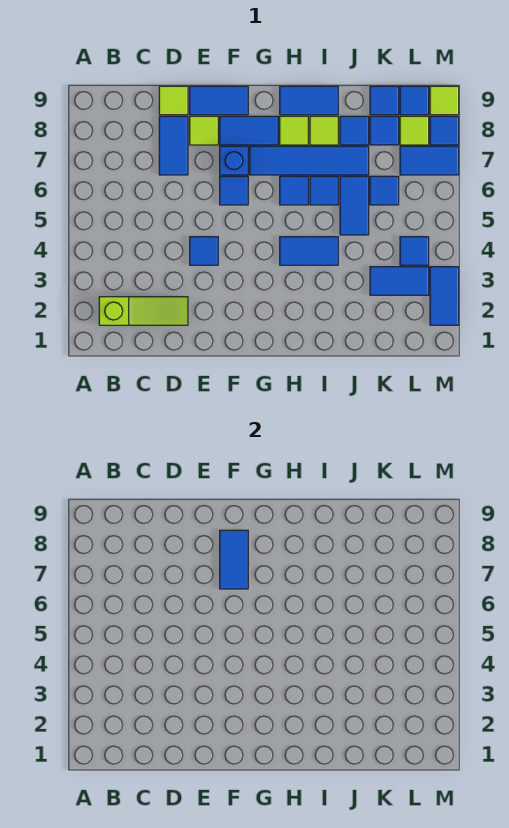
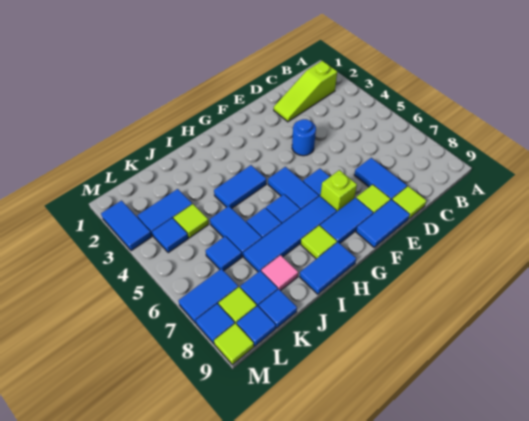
blue tile E4 level 1 -> blue round brick E4 level 1
blue brick F7 level 1 -> lime brick F7 level 1
blue tile F7:F8 level 2 -> blue tile G5:G6 level 1
lime tile I8 level 1 -> lime tile K4 level 1
blue tile J8 level 1 -> pink tile J8 level 1

